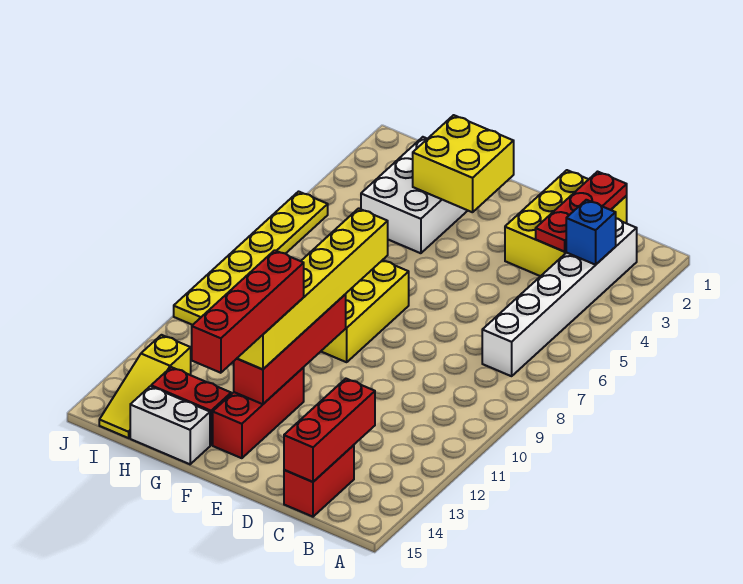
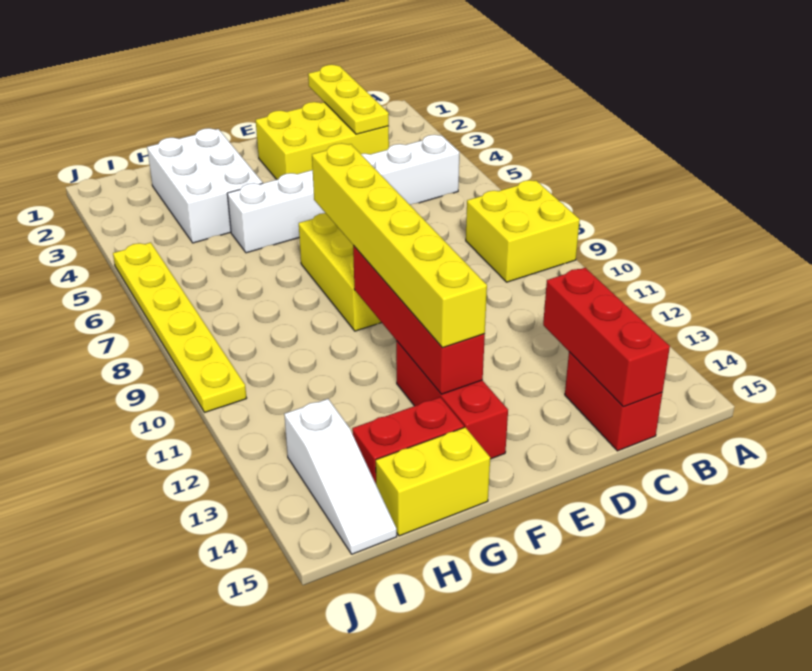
white brick B2:B7 level 1 -> white brick B5:G5 level 1
blue brick B3 level 2 -> none
yellow brick C1:D3 level 1 -> yellow brick C2:E3 level 1
red plate C1:C3 level 2 -> yellow plate C1:C3 level 2
yellow brick F2:G3 level 2 -> yellow brick A8:B9 level 1
red brick F12:F15 level 4 -> none
white brick G15:H15 level 1 -> yellow brick G15:H15 level 1
yellow slope I13:I15 level 1 top 13 -> white slope I13:I15 level 1 top 13

